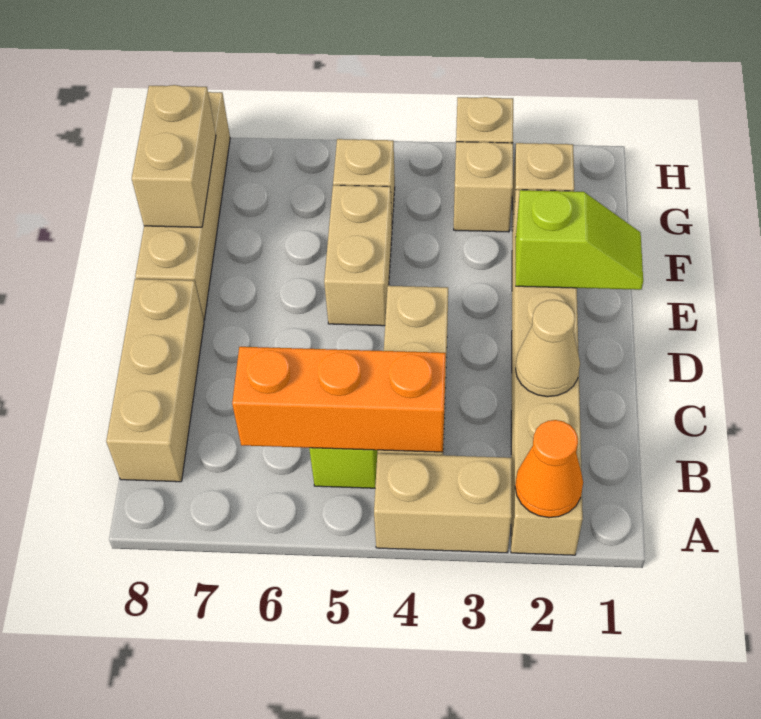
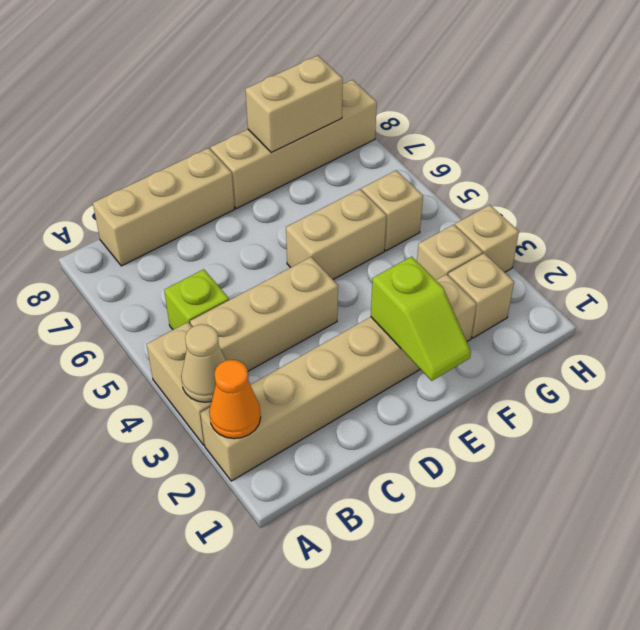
orange brick B4:B6 level 2 -> none
tan cone C2 level 2 -> tan cone A3 level 2

